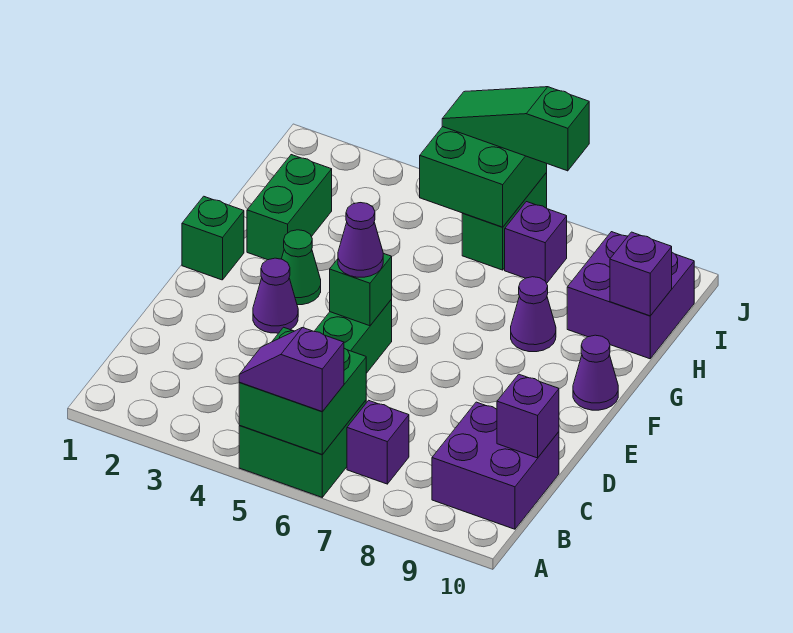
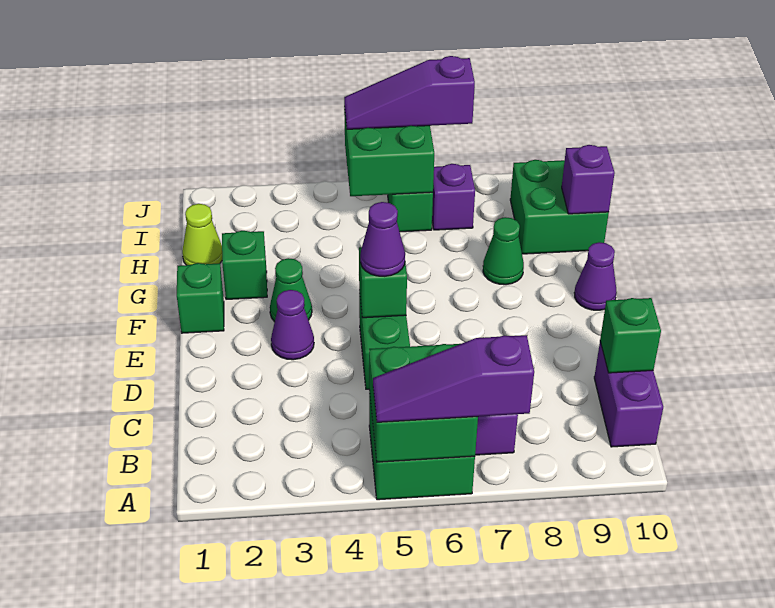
purple slope A5:A6 level 3 top 6 -> purple slope A5:A7 level 3 top 7
purple brick B9:C10 level 1 -> purple brick B10:C10 level 1
purple brick C10 level 2 -> green brick C10 level 2
green brick G2:H2 level 1 -> green brick G2 level 1
purple cone G8 level 1 -> green cone G8 level 1
none -> lime cone H1 level 1
purple brick H9:I10 level 1 -> green brick H9:I10 level 1
green slope J5:J7 level 3 top 7 -> purple slope J5:J7 level 3 top 7

